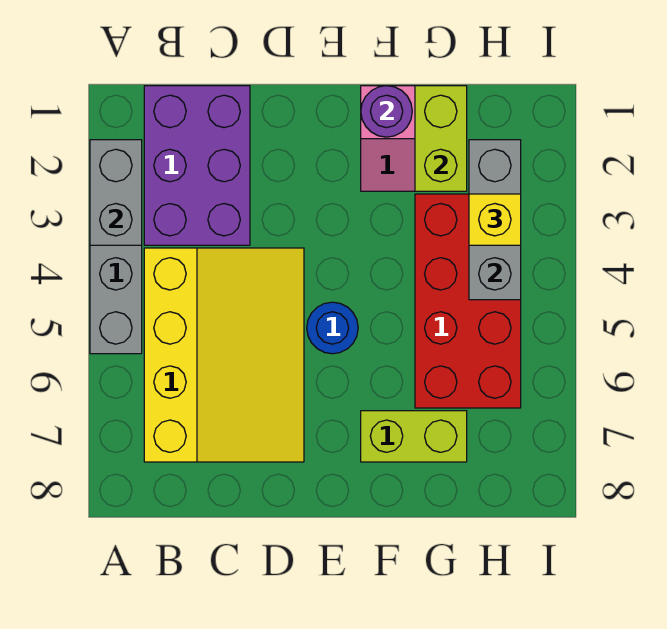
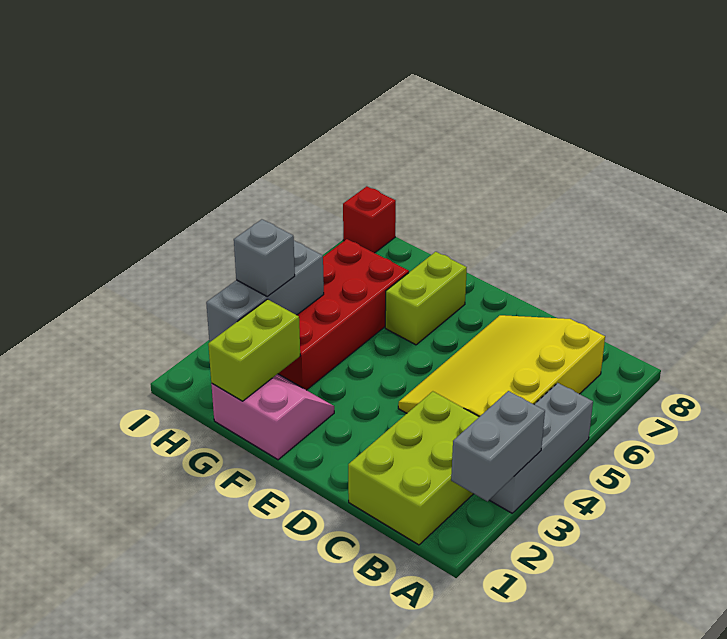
purple brick B1:C3 level 1 -> lime brick B1:C3 level 1
blue round brick E5 level 1 -> none
purple round brick F1 level 2 -> none
lime brick F7:G7 level 1 -> lime brick F6:F7 level 1
yellow brick H3 level 3 -> grey brick H3 level 3
none -> red brick I8 level 1

